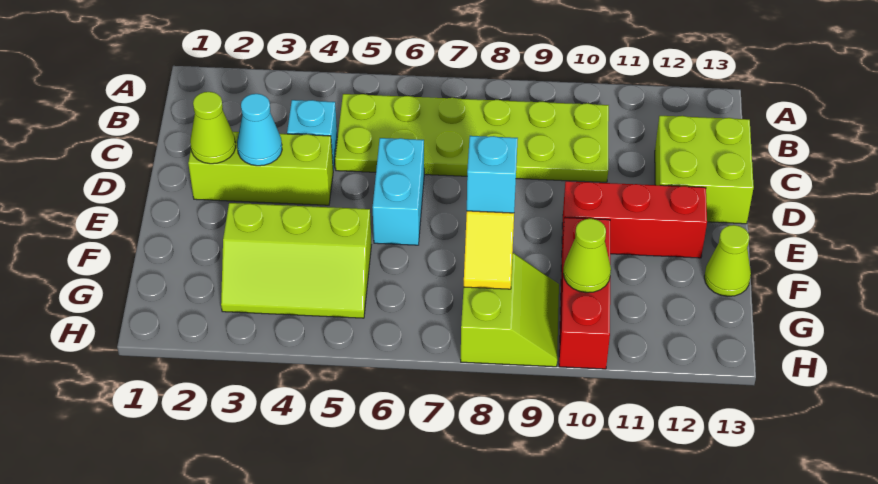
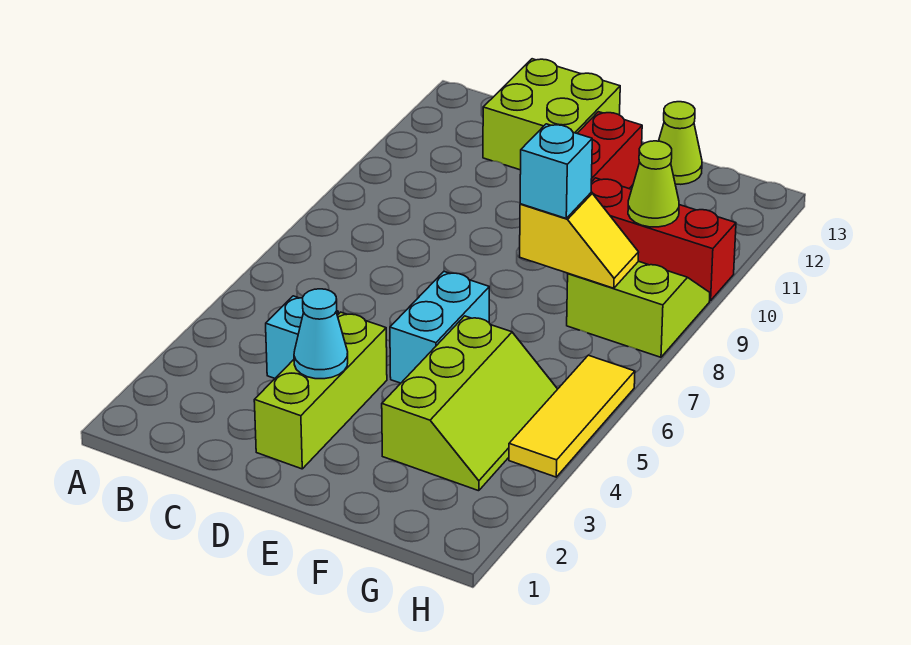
lime plate B5:C10 level 1 -> none
lime cone D2 level 2 -> none
cyan brick D6:E6 level 1 -> cyan brick E5:E6 level 1
none -> yellow tile H4:H6 level 1

